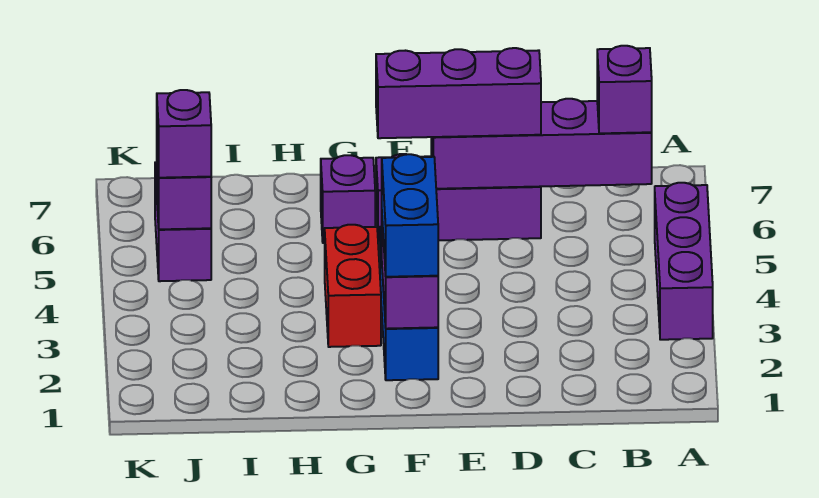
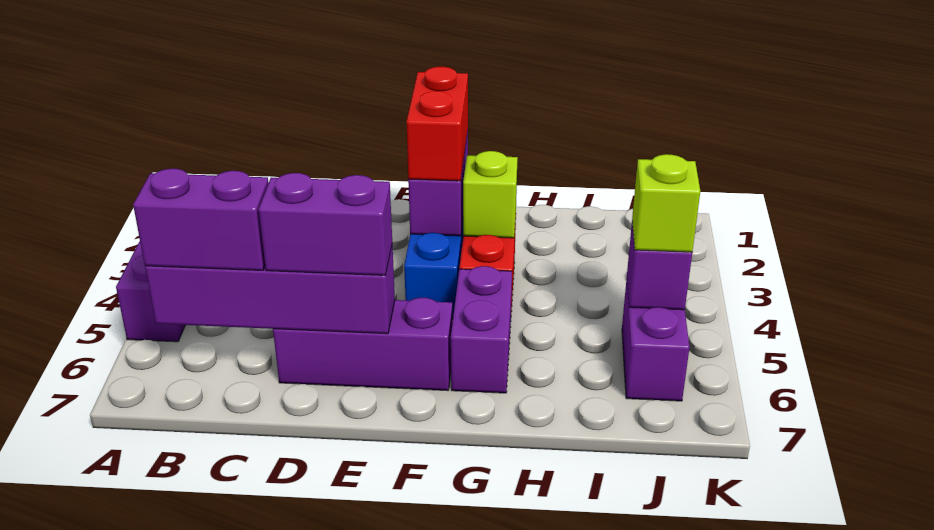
purple brick B6 level 3 -> purple brick B6:C6 level 3
purple brick D6:F6 level 3 -> purple brick D6:E6 level 3
blue brick F2:F3 level 3 -> red brick F2:F3 level 3
none -> lime brick G3 level 2
purple brick G6 level 1 -> purple brick G5:G6 level 1
purple brick J5 level 3 -> lime brick J5 level 3

